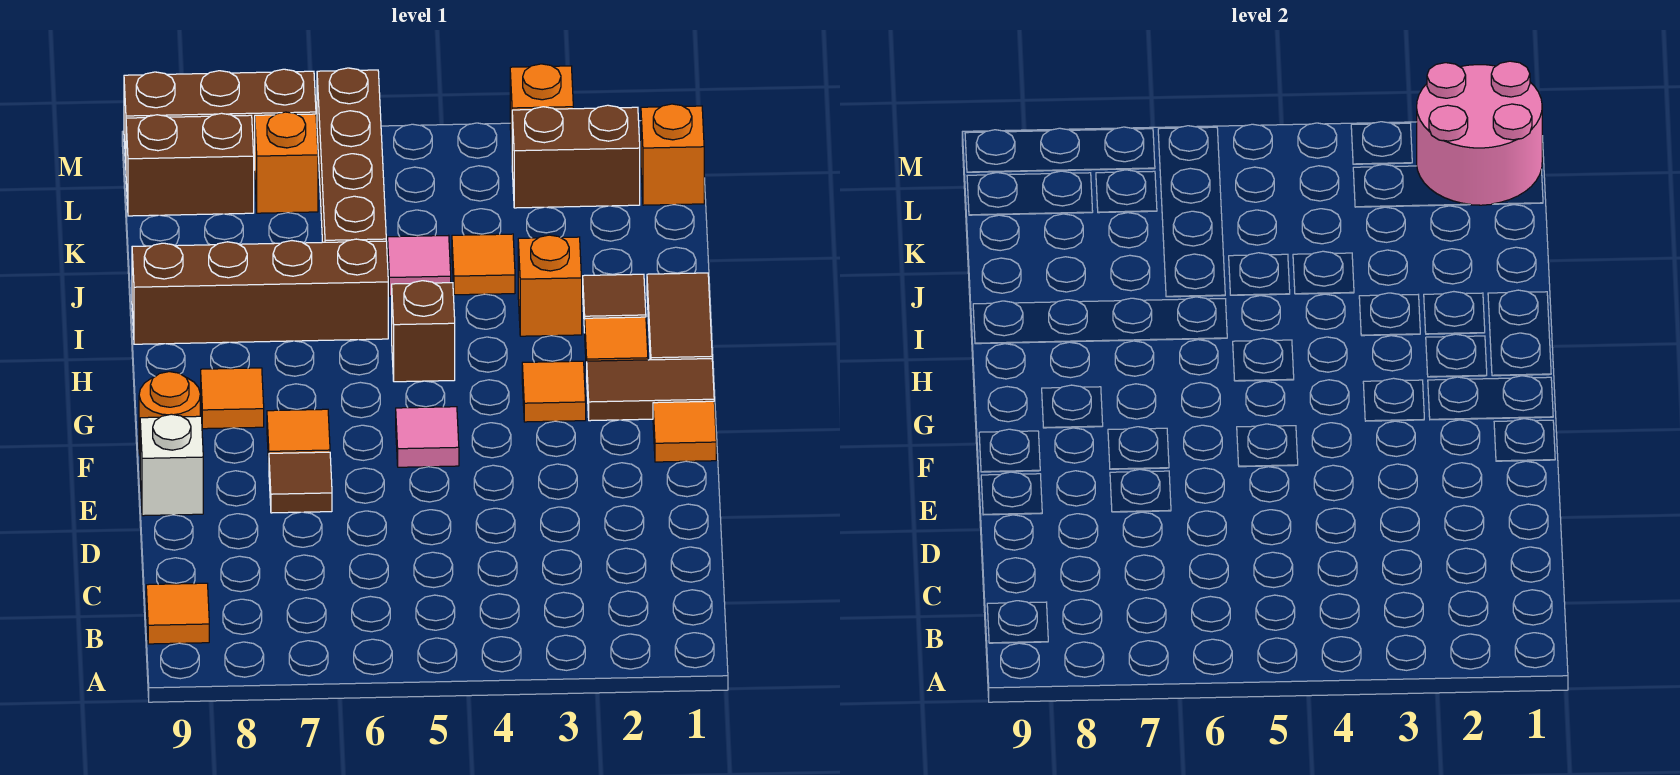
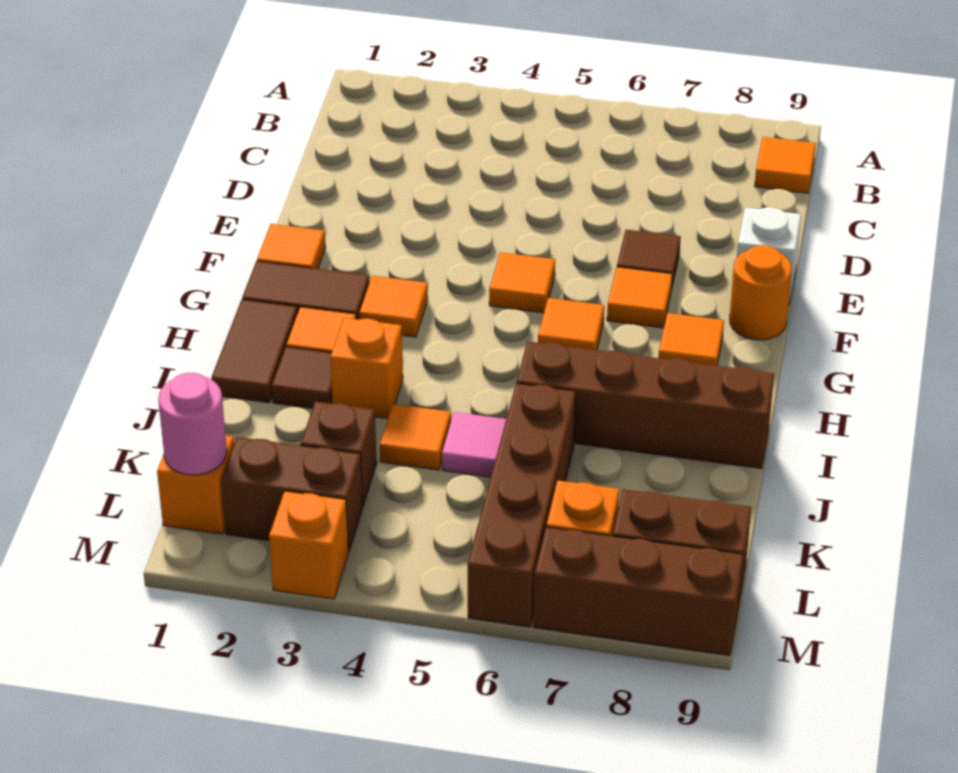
pink tile F5 level 1 -> orange tile F5 level 1
none -> orange tile G6 level 1
brown brick H5 level 1 -> brown brick K3 level 1
pink round brick L1:M2 level 2 -> pink round brick L1 level 2

